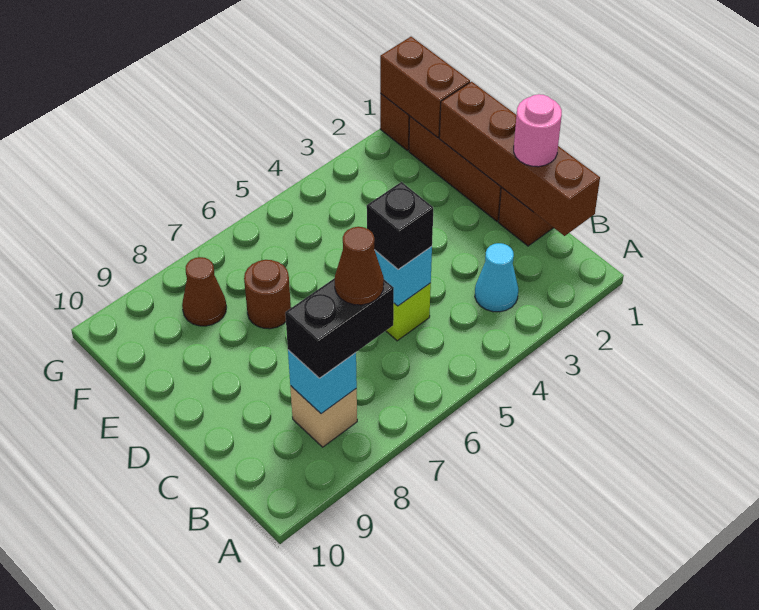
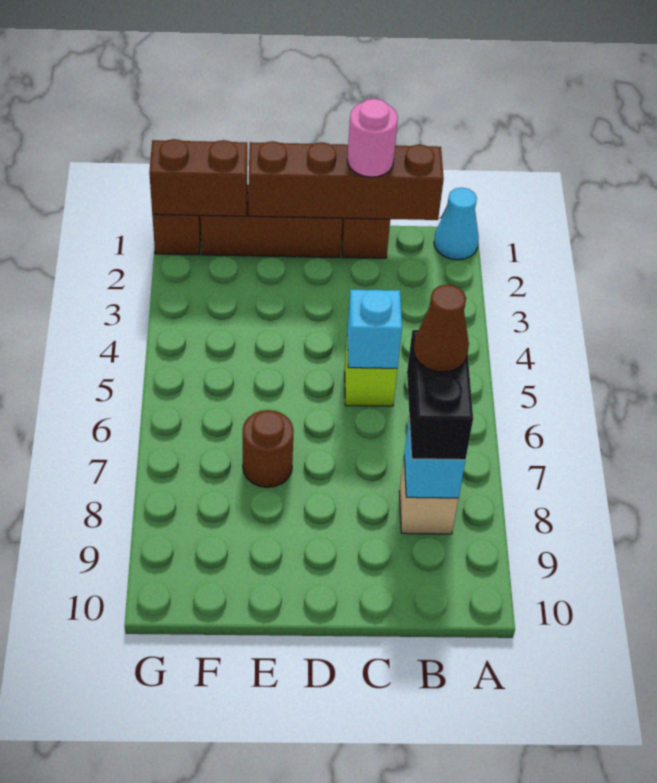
cyan cone B3 level 1 -> cyan cone A1 level 1
black brick C5 level 3 -> none
brown cone F8 level 1 -> none

